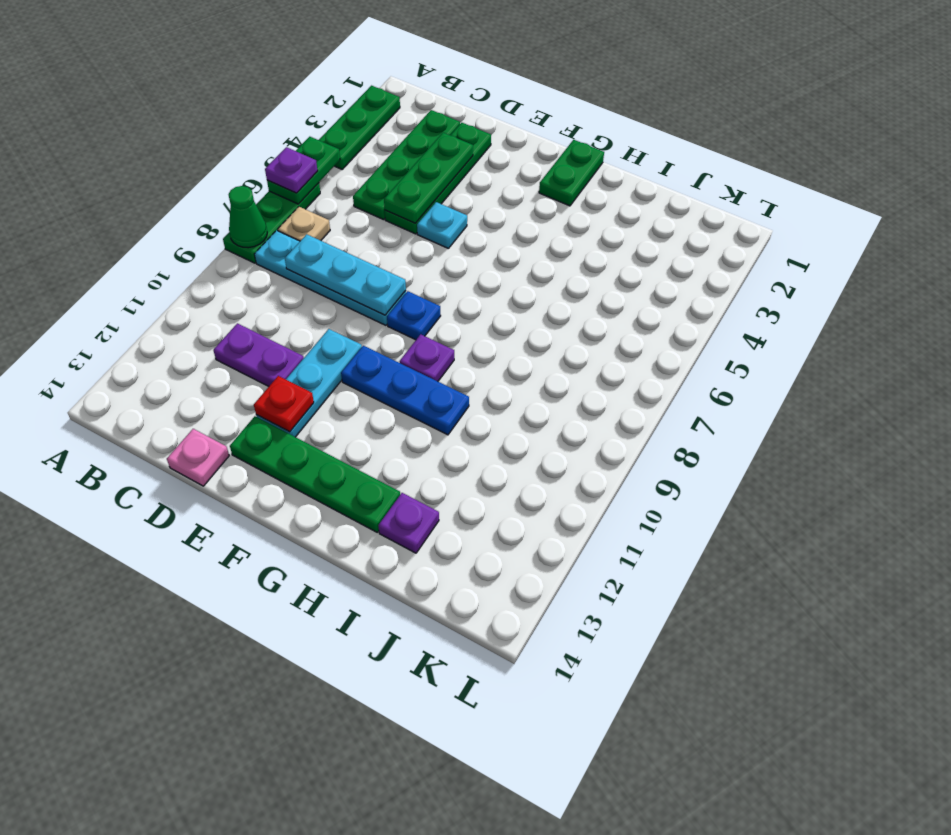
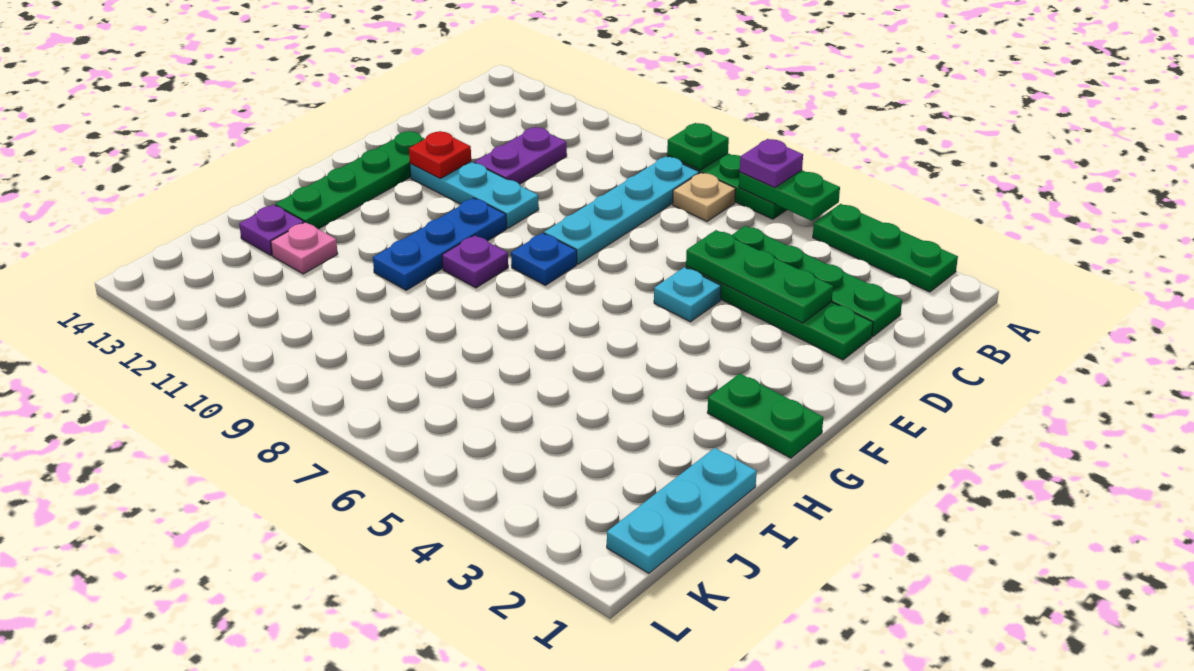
green cone A8 level 2 -> green plate A8 level 2
cyan plate C8:E8 level 2 -> cyan plate I1:K1 level 1
pink plate D14 level 1 -> pink plate I12 level 1

